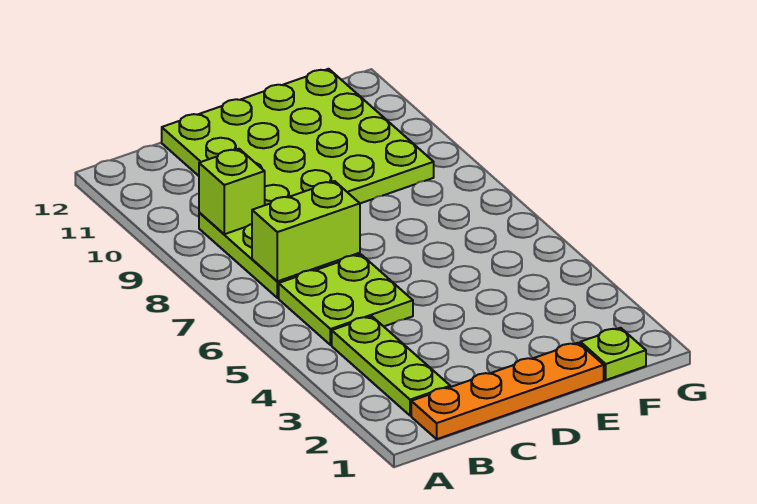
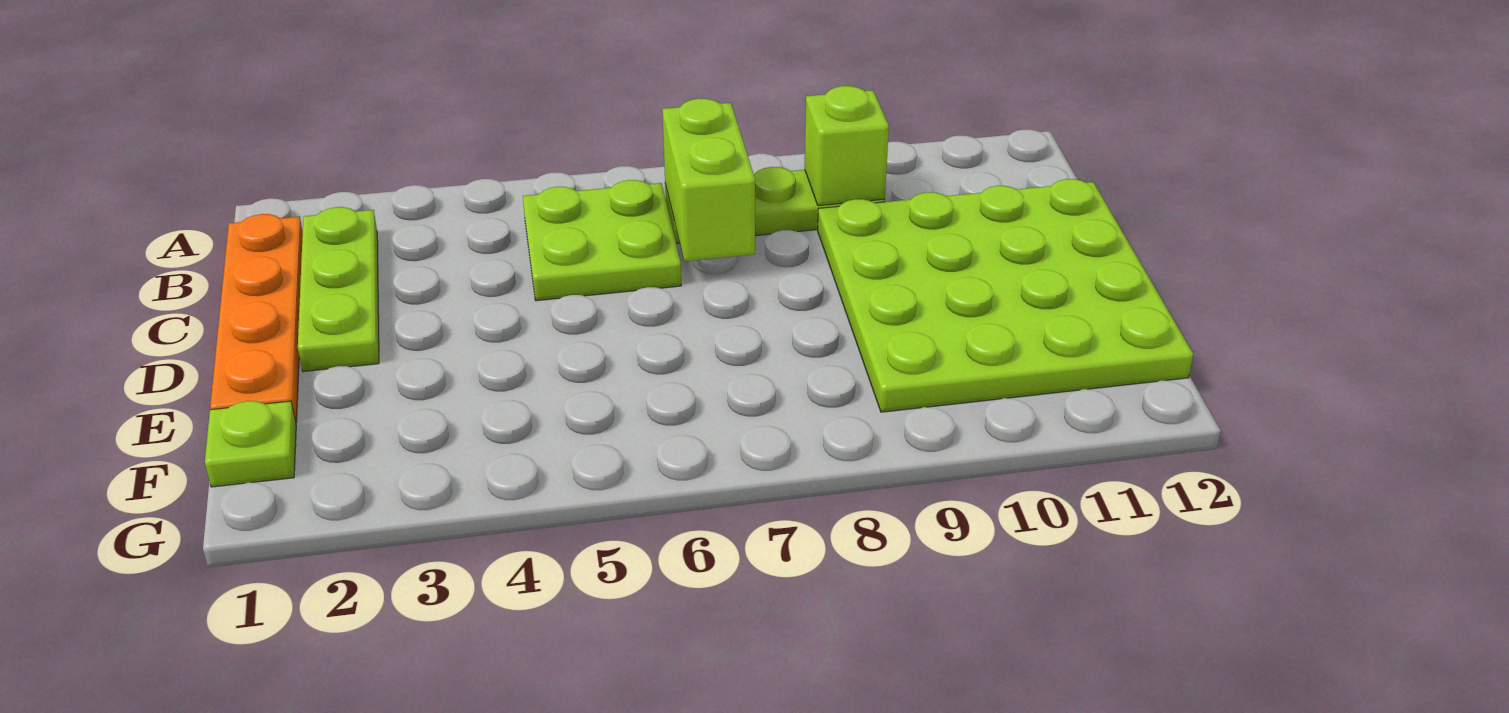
lime plate B2:B4 level 1 -> lime plate B2:D2 level 1

